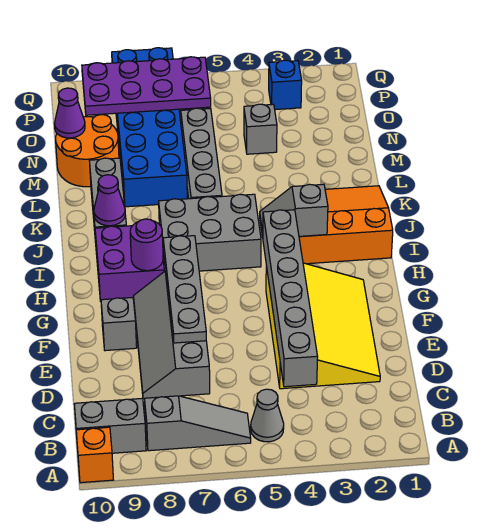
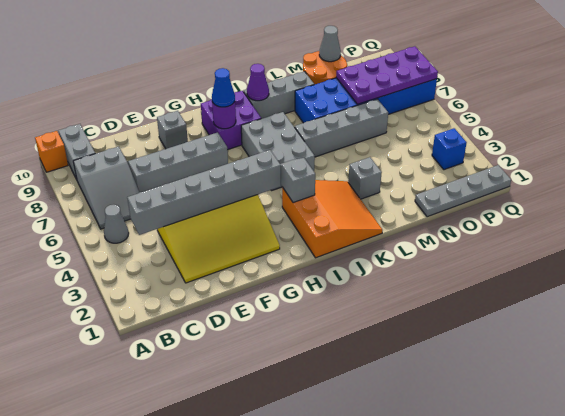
grey slope B6:B8 level 1 top 8 -> grey slope B6:C8 level 1 top 8
grey plate E7:H7 level 2 -> grey plate N1:Q1 level 1
none -> blue cone H8 level 3
grey brick N4 level 1 -> grey brick L3 level 1
purple cone N10 level 2 -> grey cone N10 level 2
purple plate O6:P9 level 2 -> purple plate N7:Q8 level 2

